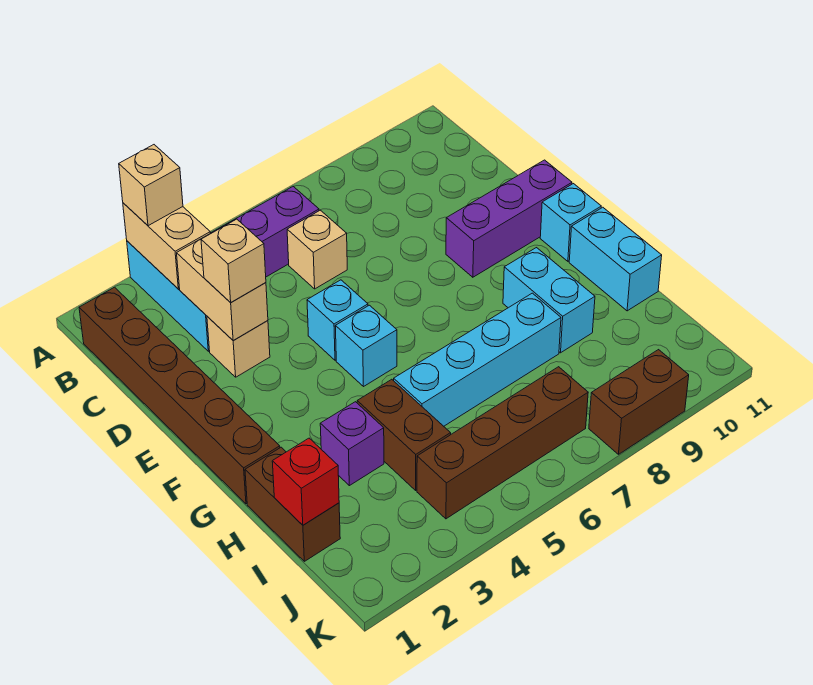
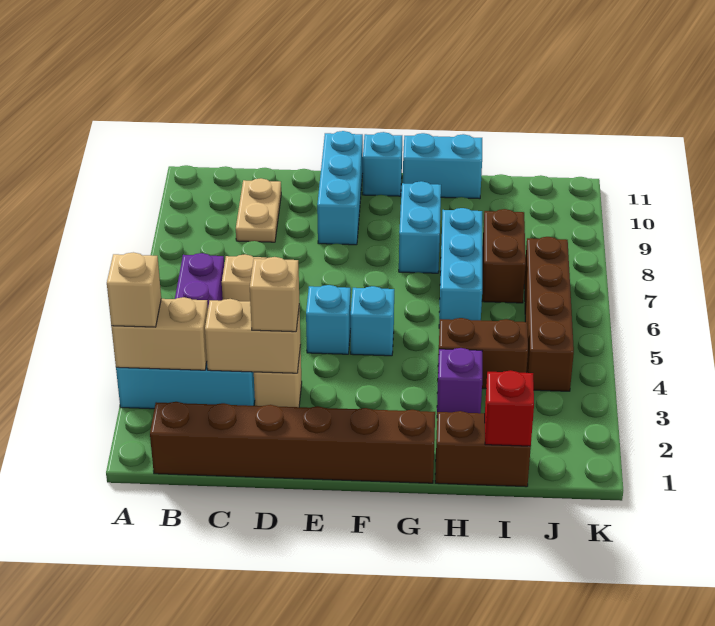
none -> tan plate C9:C10 level 1
purple brick E9:E11 level 1 -> cyan brick E9:E11 level 1
cyan brick G9:H9 level 1 -> cyan brick G8:G9 level 1
cyan brick H5:H8 level 1 -> cyan brick H6:H8 level 1
brown brick K8:K9 level 1 -> brown brick I7:I8 level 1

